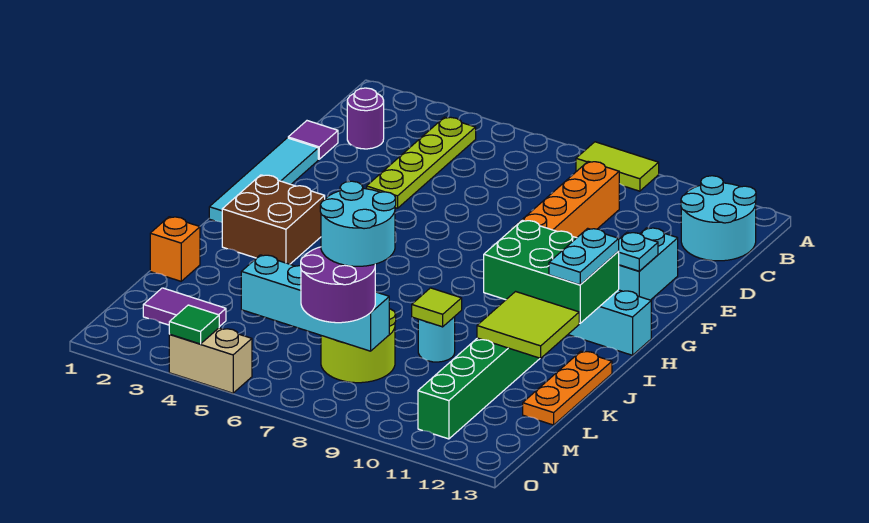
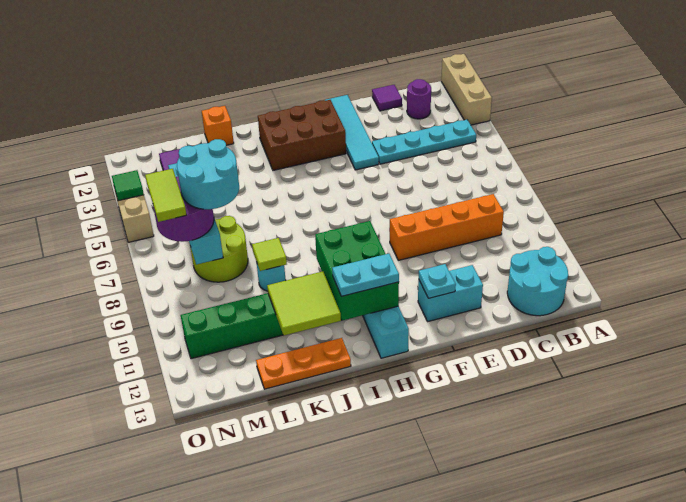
none -> tan brick A1:A3 level 1
lime tile A8:A9 level 1 -> lime tile N7:N8 level 4
lime plate B4:E4 level 1 -> cyan plate B4:E4 level 1
cyan tile E1:H1 level 1 -> cyan tile F1:F4 level 1
brown brick H2:I3 level 1 -> brown brick G2:I3 level 1

